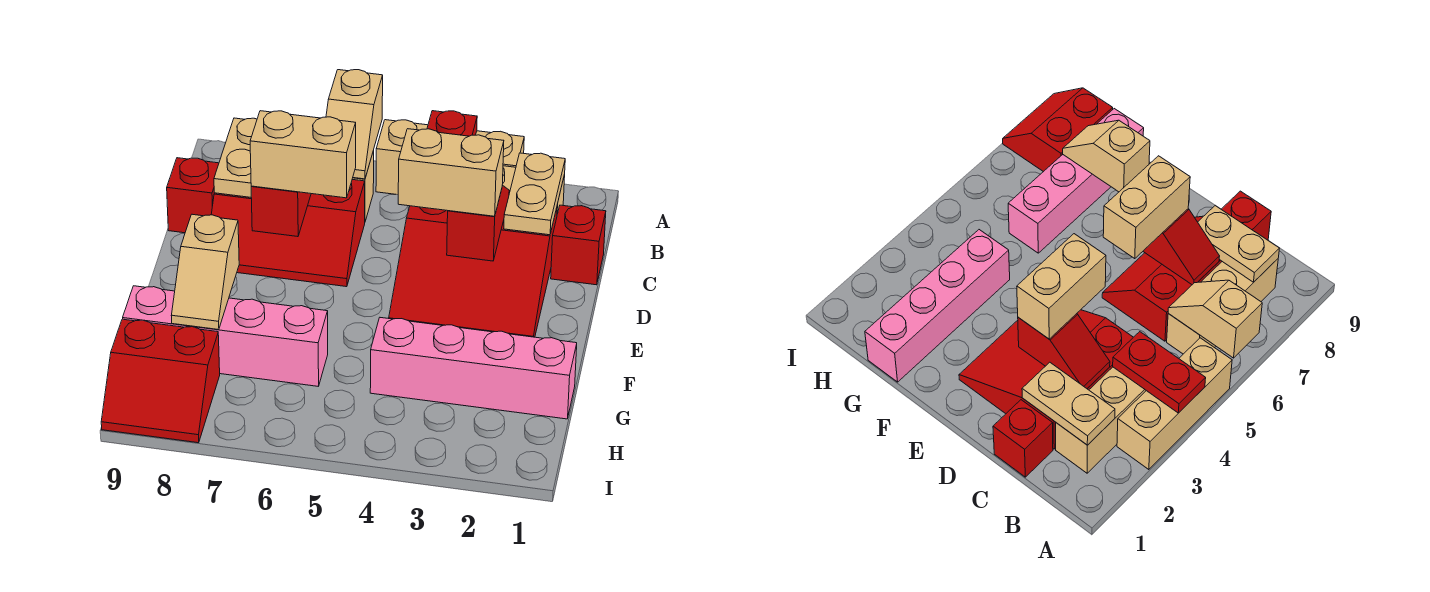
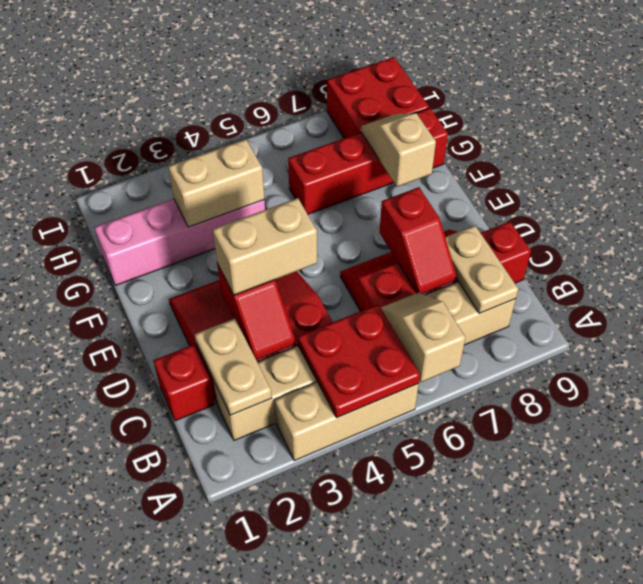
red plate A4:B4 level 2 -> red plate A4:B5 level 2
tan brick D6:D7 level 3 -> tan brick G3:G4 level 2
pink brick G6:G9 level 1 -> red brick G6:G9 level 1
red slope H8:I9 level 1 top H -> red brick H8:I9 level 1

